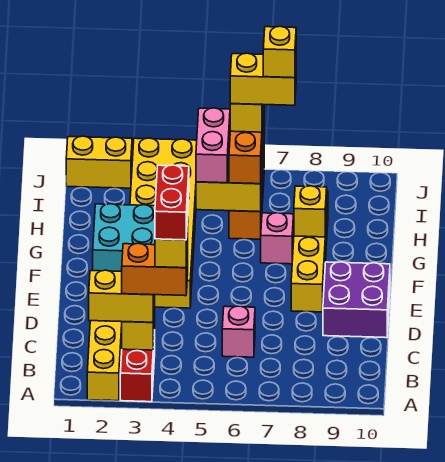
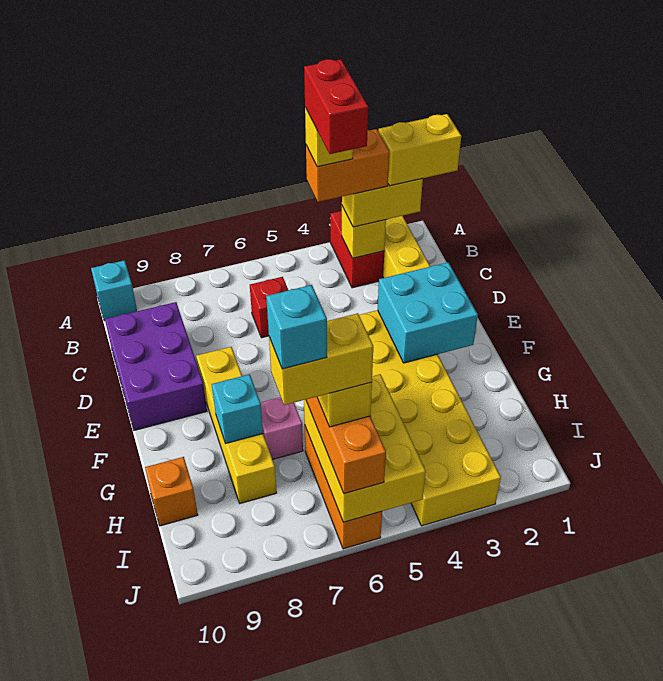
none -> cyan brick A10 level 1
pink brick C6 level 1 -> red brick C6 level 1
purple brick D9:E10 level 1 -> purple brick C9:E10 level 1
yellow brick G8 level 2 -> cyan brick G8 level 2
pink brick H5:I5 level 3 -> none
none -> orange brick H10 level 1
yellow brick I7 level 6 -> cyan brick I7 level 6
yellow brick J1:J2 level 1 -> yellow brick B1:B2 level 4

